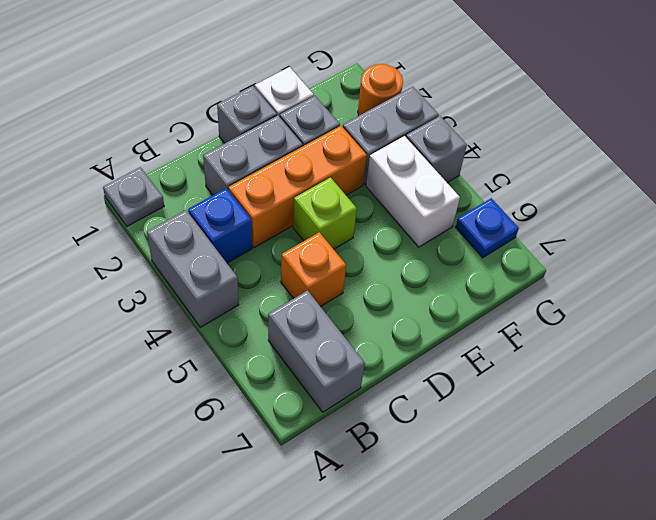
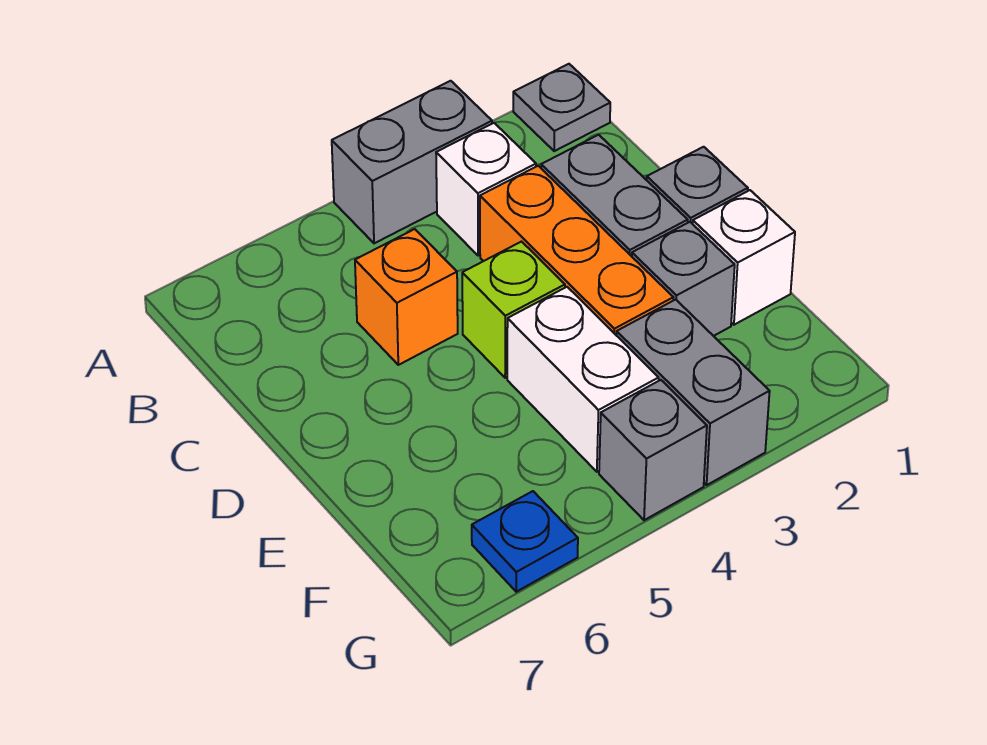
blue brick B3 level 1 -> white brick B3 level 1
grey brick B6:B7 level 1 -> none
white brick F4:F5 level 1 -> white brick E4:F4 level 1
orange round brick G2 level 1 -> none

